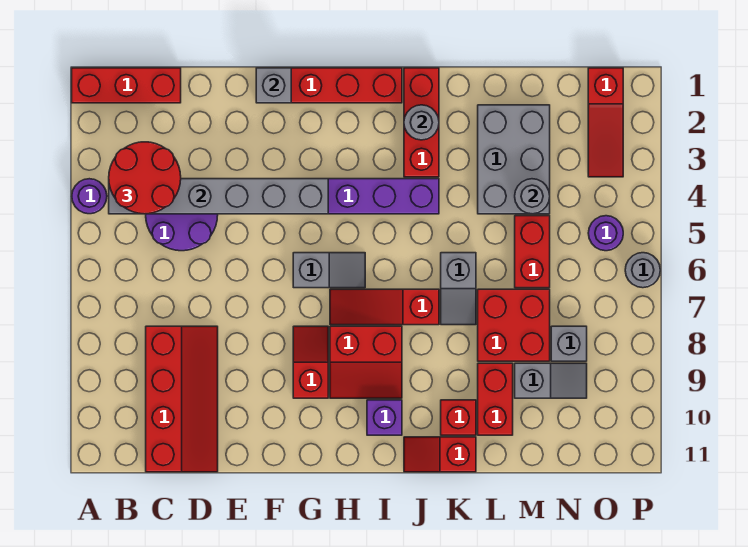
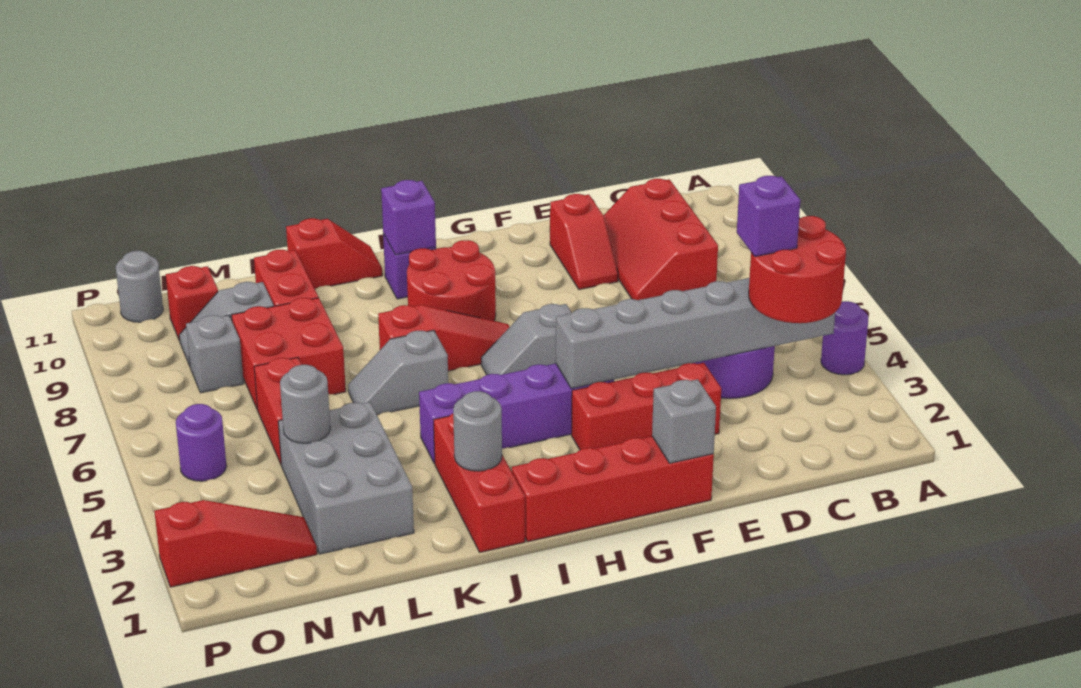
red brick A1:C1 level 1 -> red brick E3:G3 level 1
none -> purple brick C4 level 4
red slope C8:D11 level 1 top C -> red slope C8:D10 level 1 top C
red slope G8:G9 level 1 top 9 -> red slope E9:E10 level 1 top 10
red slope H8:I9 level 1 top 8 -> red round brick H8:I9 level 1
none -> purple brick I10 level 2
grey slope K6:K7 level 1 top 6 -> grey slope J6:K6 level 1 top J
red brick K10 level 1 -> red brick N10 level 1
red slope O1:O3 level 1 top 1 -> red slope N2:P2 level 1 top P
grey round brick P6 level 1 -> grey round brick O11 level 1

